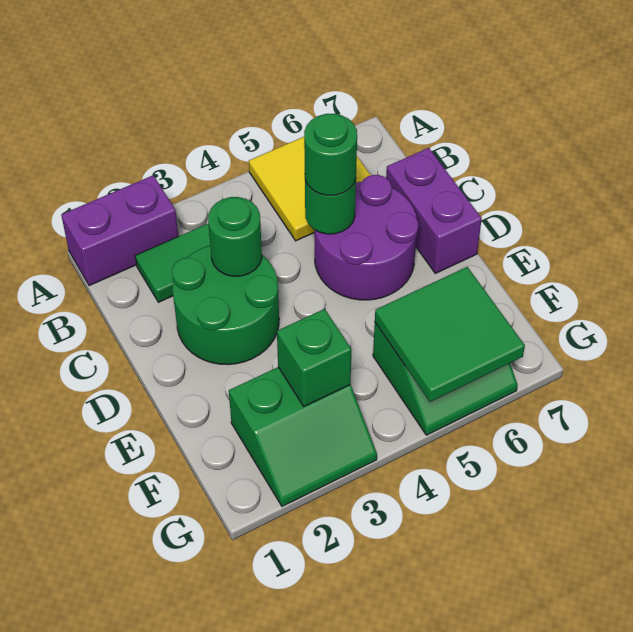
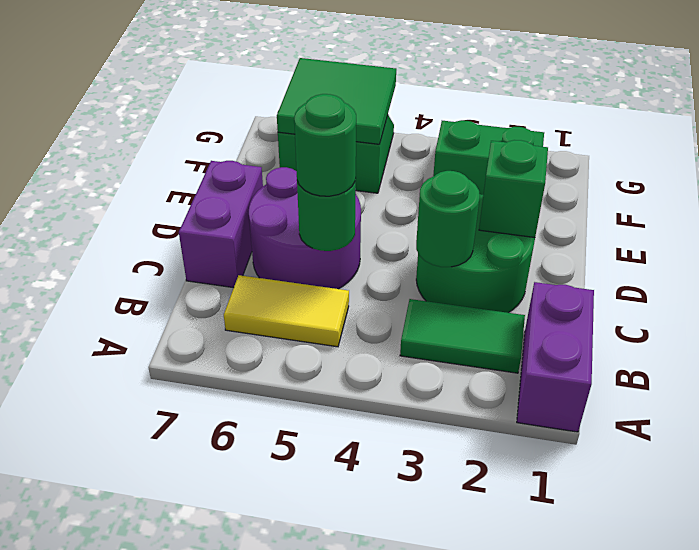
purple brick A1:A2 level 1 -> purple brick A1:B1 level 1
yellow tile A5:B6 level 1 -> yellow tile B5:B6 level 1
green brick F3 level 2 -> green brick D2 level 2

